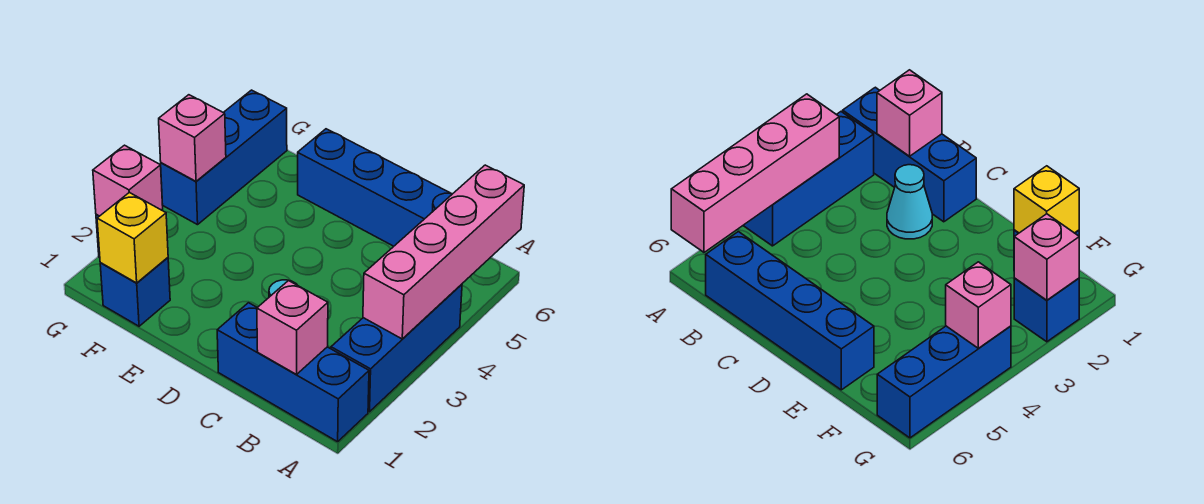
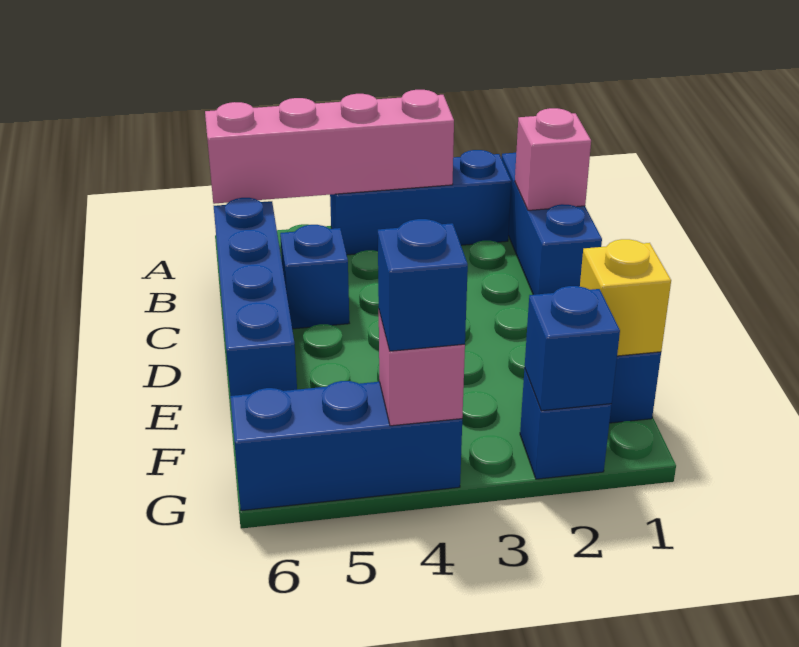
cyan cone C2 level 1 -> none
none -> blue brick C5 level 1
pink brick G2 level 2 -> blue brick G2 level 2
none -> blue brick G4 level 3

